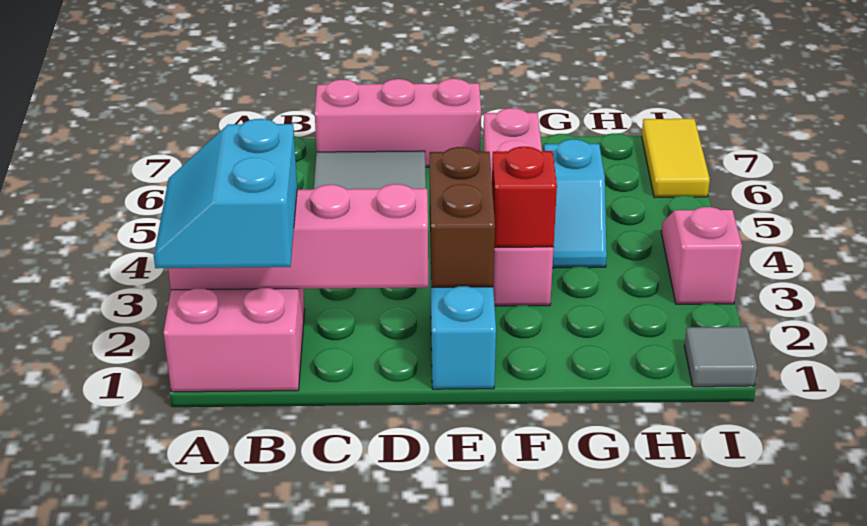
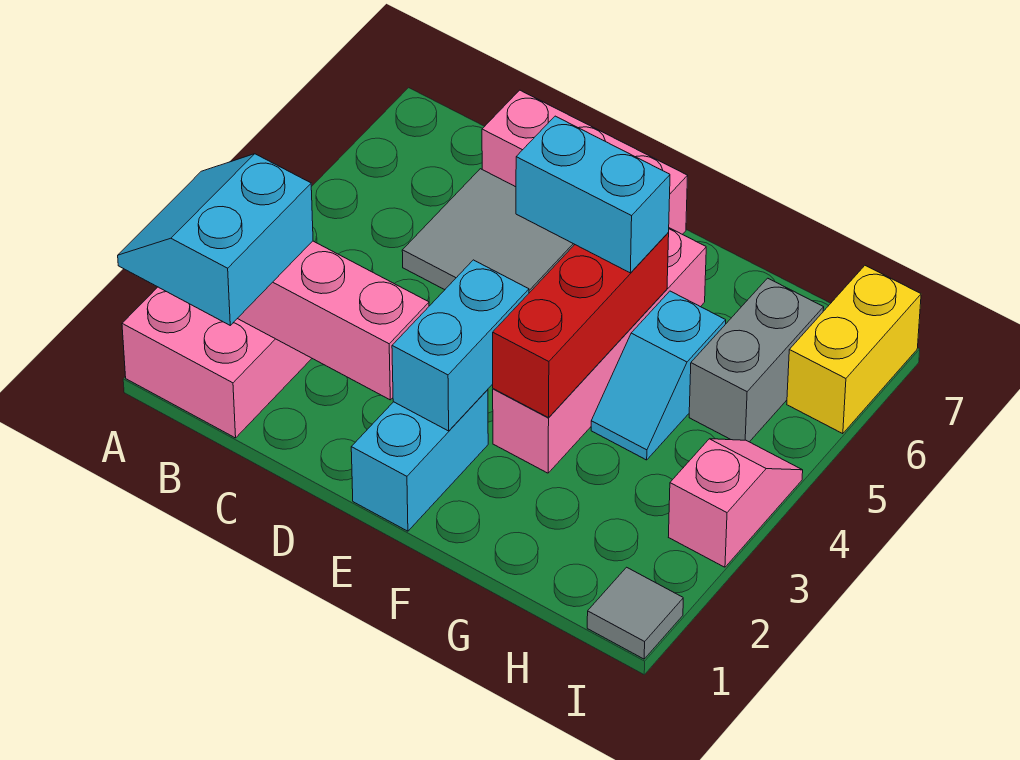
brown brick E2:E3 level 2 -> cyan brick E2:E3 level 2
none -> cyan brick E5:F5 level 3
red brick F3 level 2 -> red brick F3:F5 level 2
none -> grey brick H5:H6 level 1
yellow tile I6:I7 level 1 -> yellow brick I6:I7 level 1

